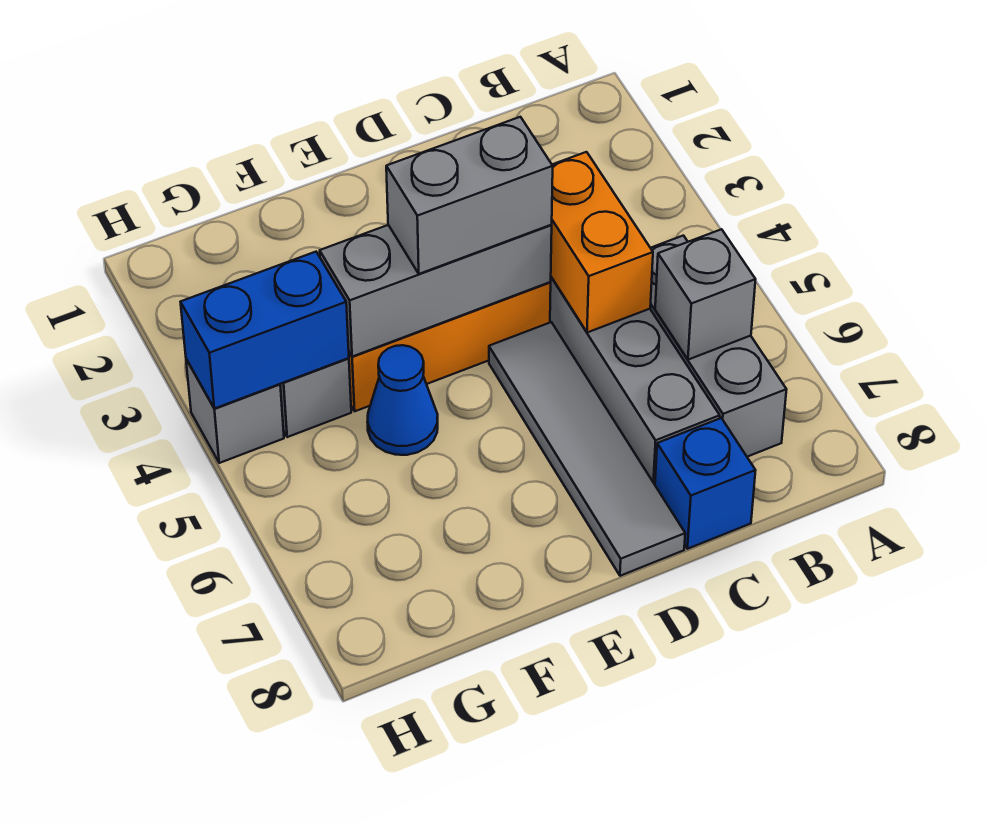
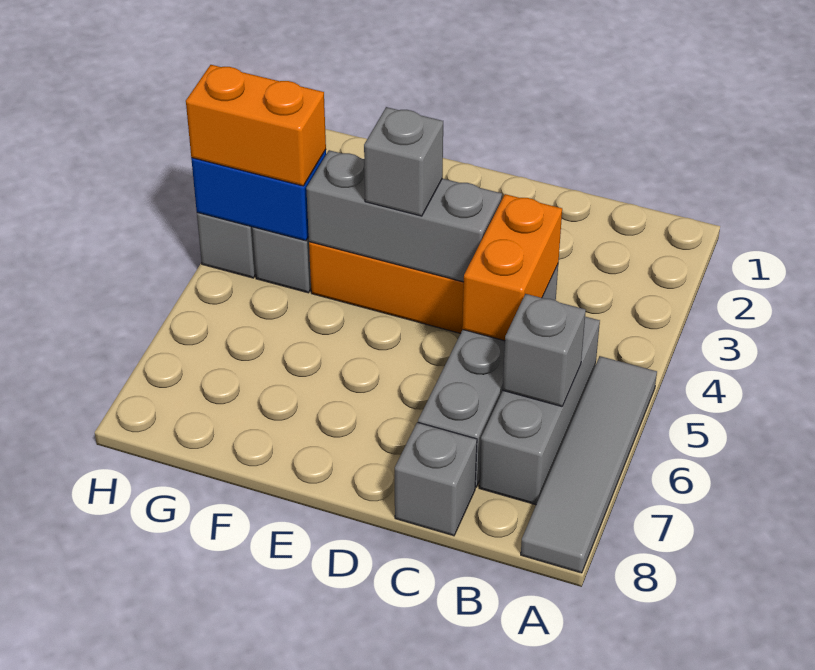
blue brick C8 level 1 -> grey brick C8 level 1
grey brick D4:E4 level 3 -> grey brick E4 level 3
grey tile D5:D8 level 1 -> grey tile A5:A8 level 1
blue cone F5 level 1 -> none
none -> orange brick G4:H4 level 3

